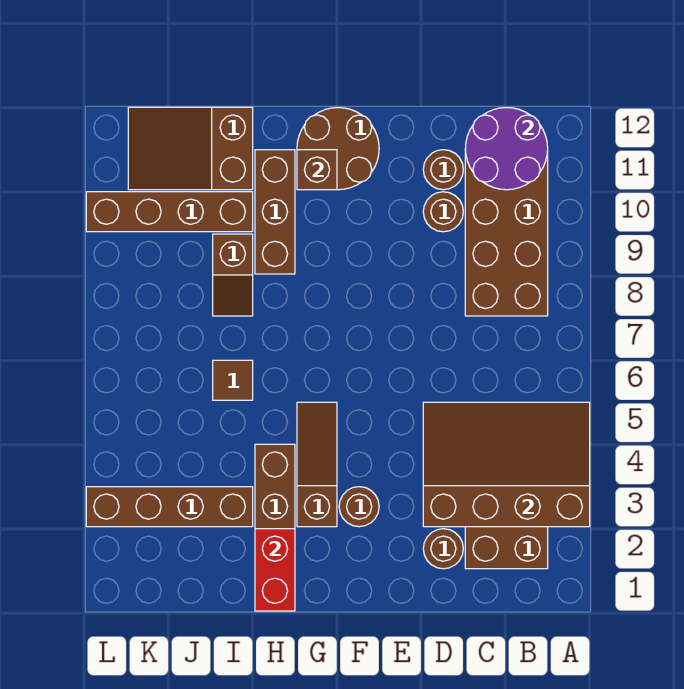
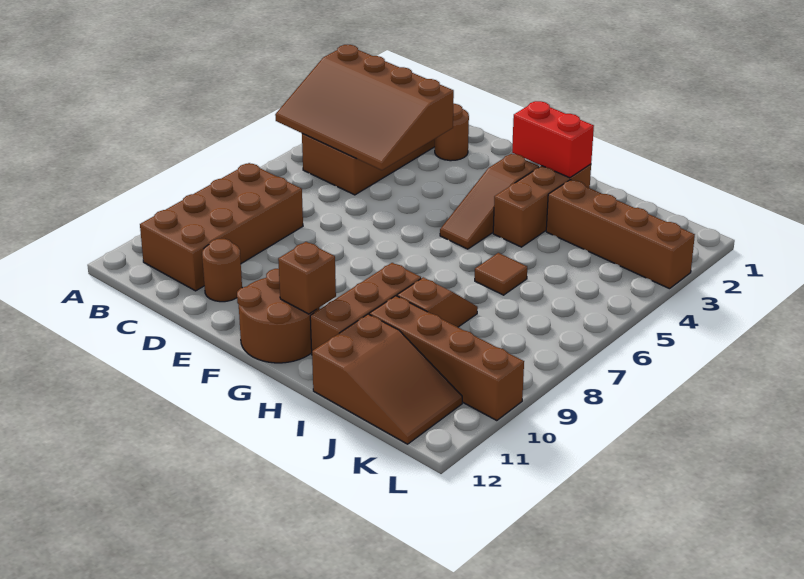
purple round brick B11:C12 level 2 -> none
brown round brick D10 level 1 -> none
brown round brick F3 level 1 -> none
red brick H1:H2 level 2 -> red brick G2:H2 level 2

